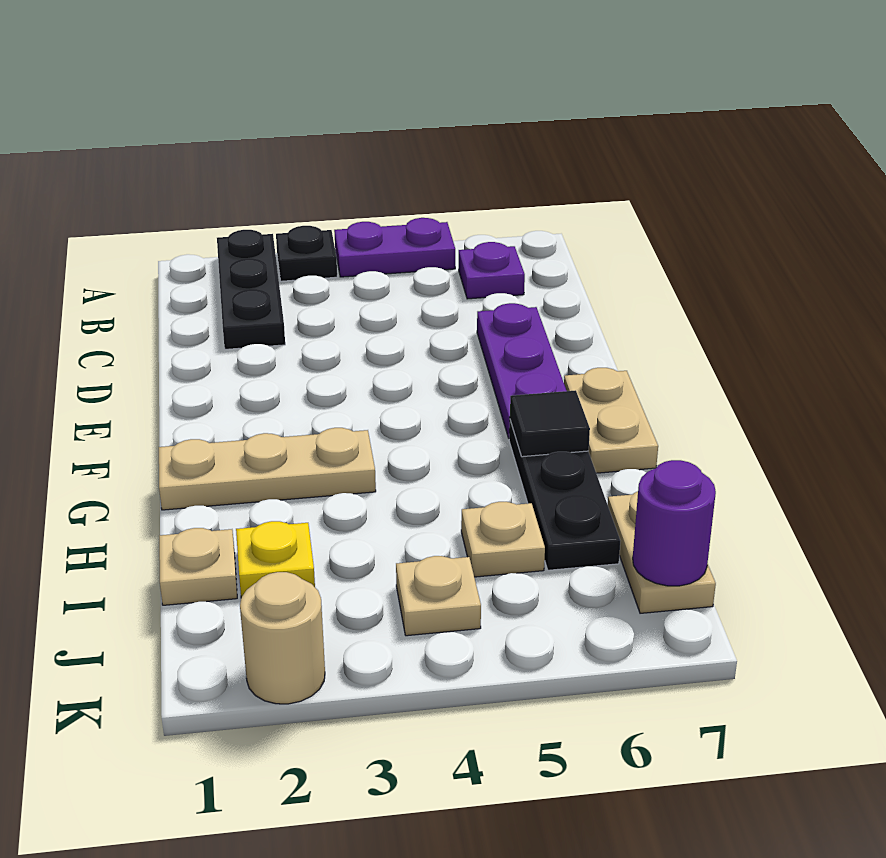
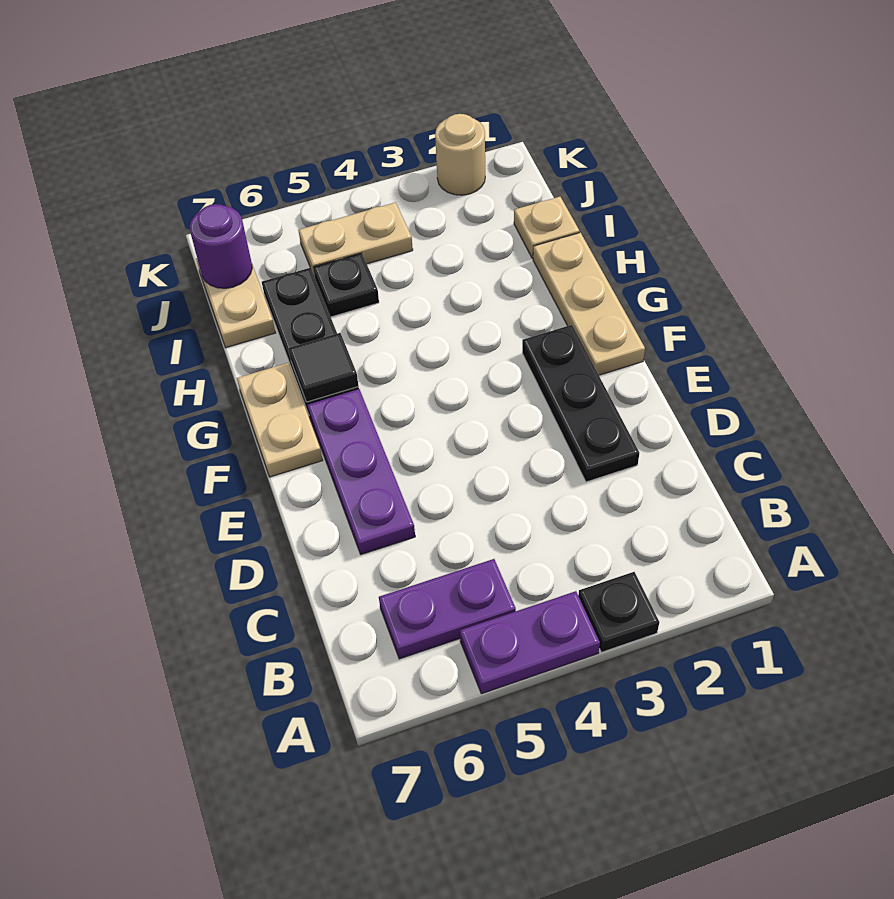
black plate A2:C2 level 1 -> black plate D2:F2 level 1
purple plate B6 level 1 -> purple plate B5:B6 level 1
tan plate G1:G3 level 1 -> tan plate F1:H1 level 1
yellow plate I2 level 1 -> none
tan plate I5 level 1 -> black plate I5 level 1
tan plate J4 level 1 -> tan plate J4:J5 level 1

